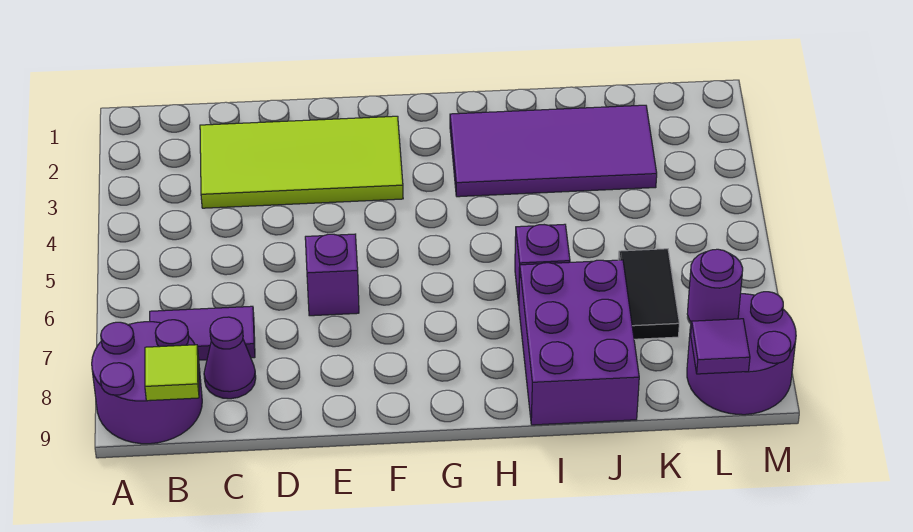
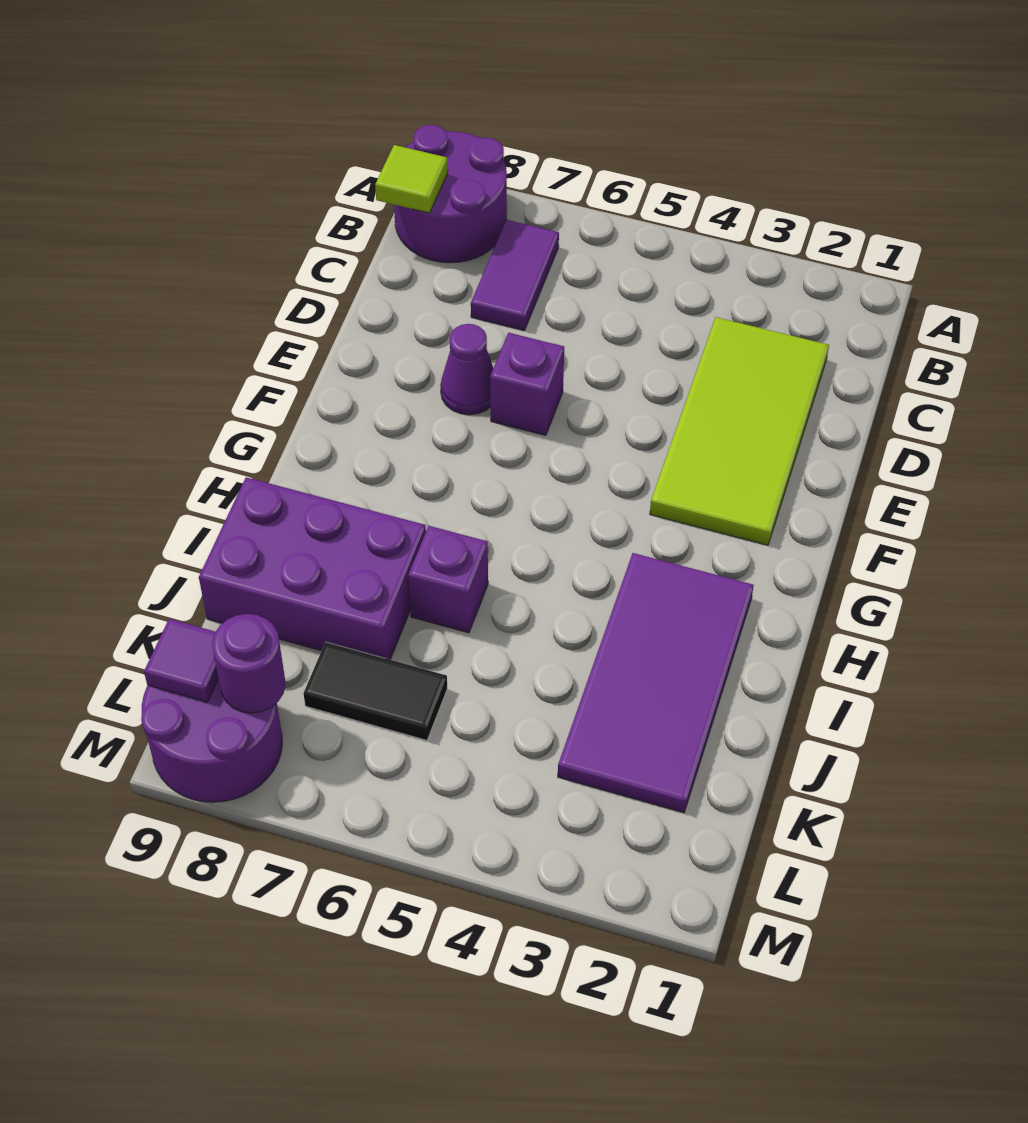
purple cone C8 level 1 -> purple cone E7 level 1

